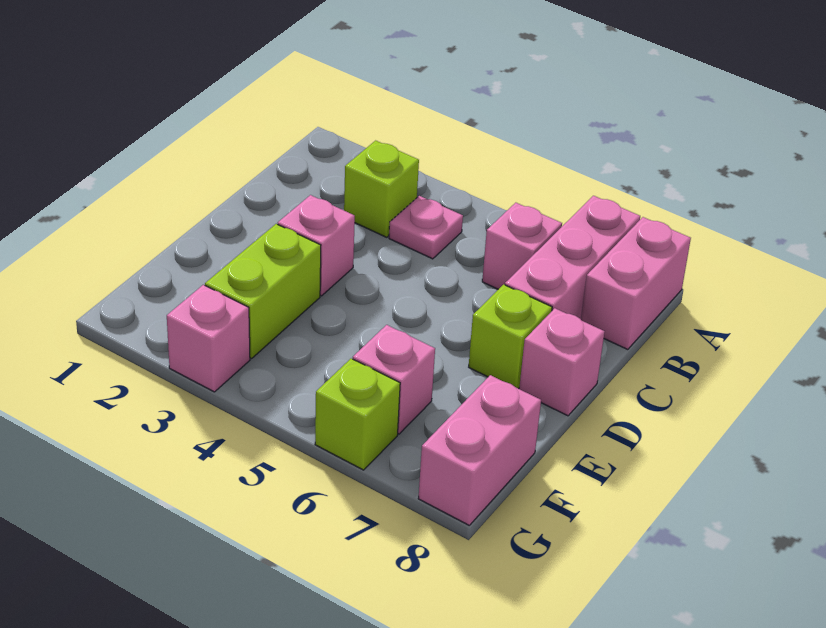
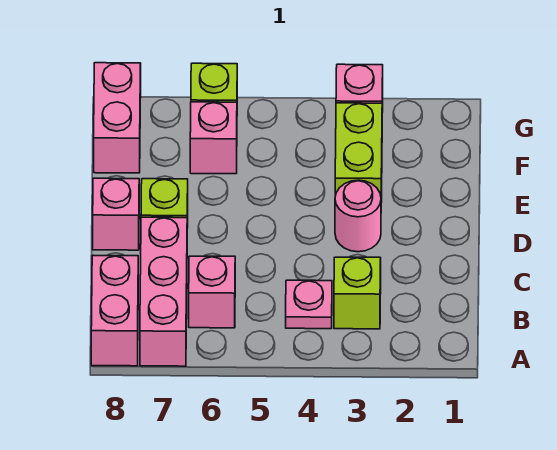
pink brick D3 level 1 -> pink round brick D3 level 1

